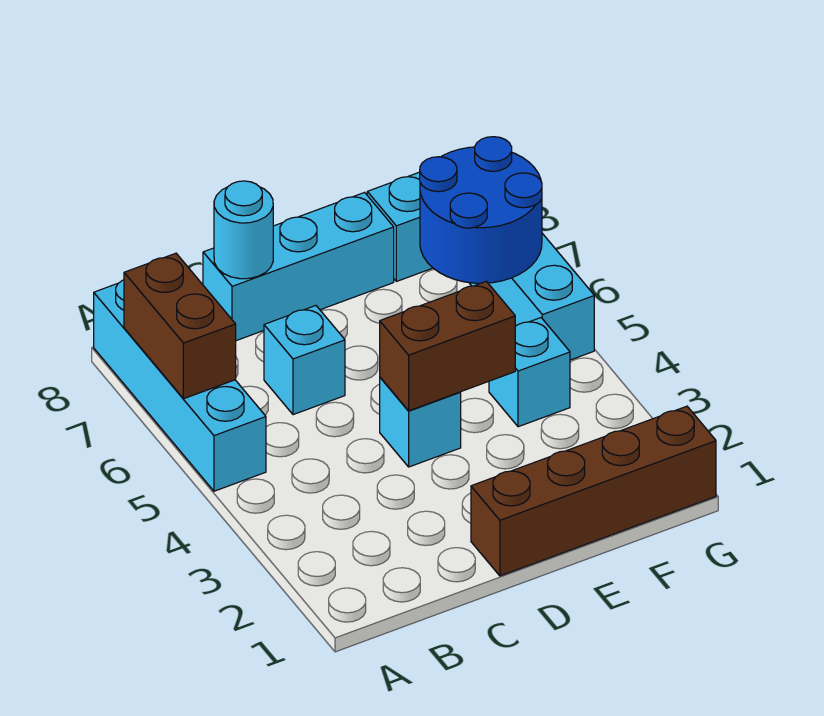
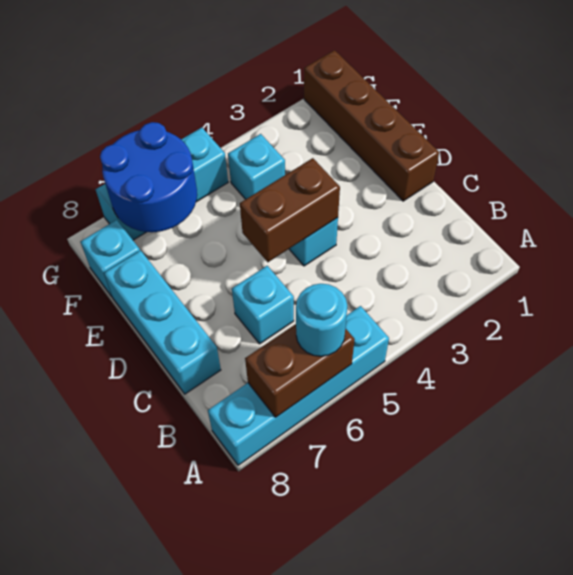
cyan round brick C8 level 2 -> cyan round brick A6 level 3
brown brick D4:E4 level 2 -> brown brick D4:D5 level 2

